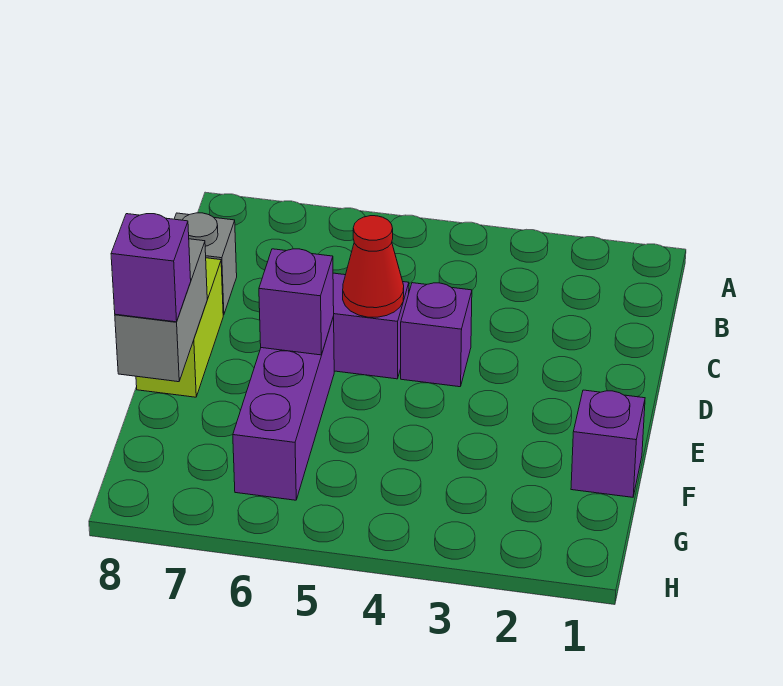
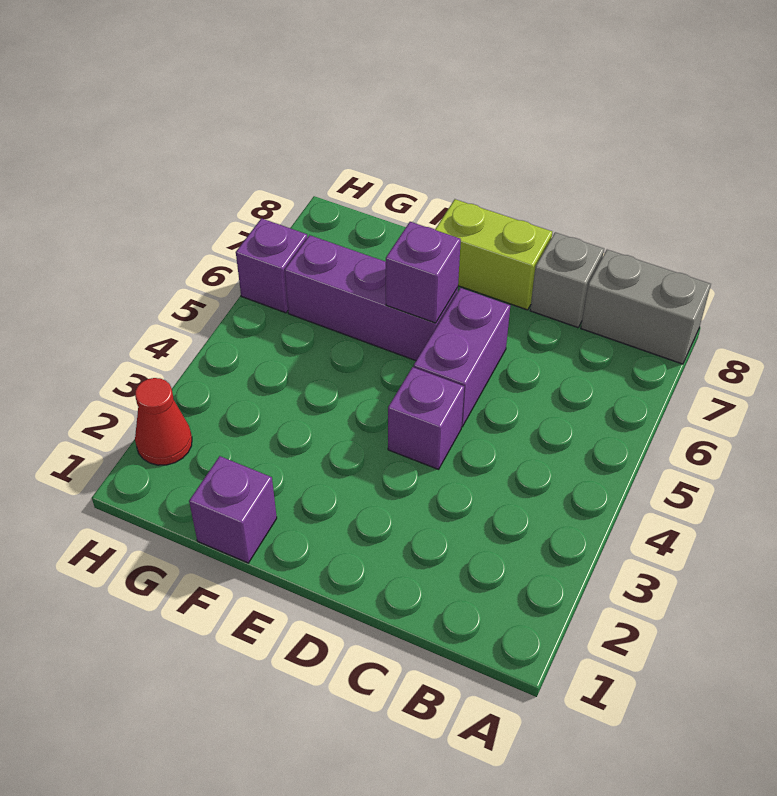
red cone D5 level 2 -> red cone H2 level 1
grey brick E8:F8 level 2 -> grey brick A8:B8 level 1
purple brick F8 level 3 -> purple brick H6 level 1

